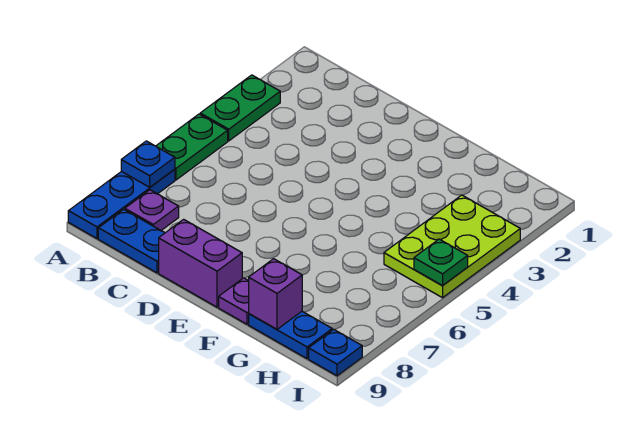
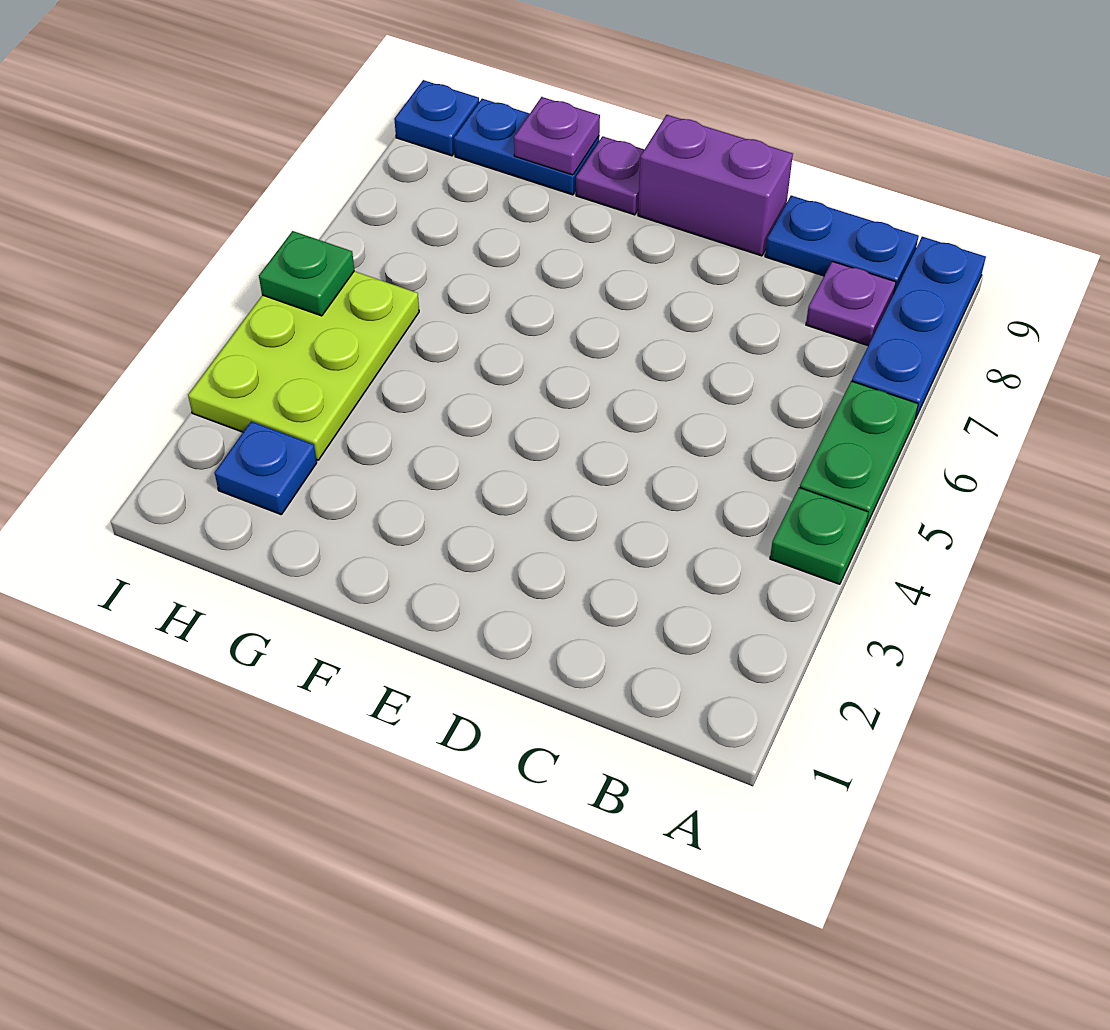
green plate A3:A4 level 1 -> green plate A4 level 1
blue plate A7 level 2 -> blue plate H2 level 1
purple brick G9 level 2 -> purple plate G9 level 2

